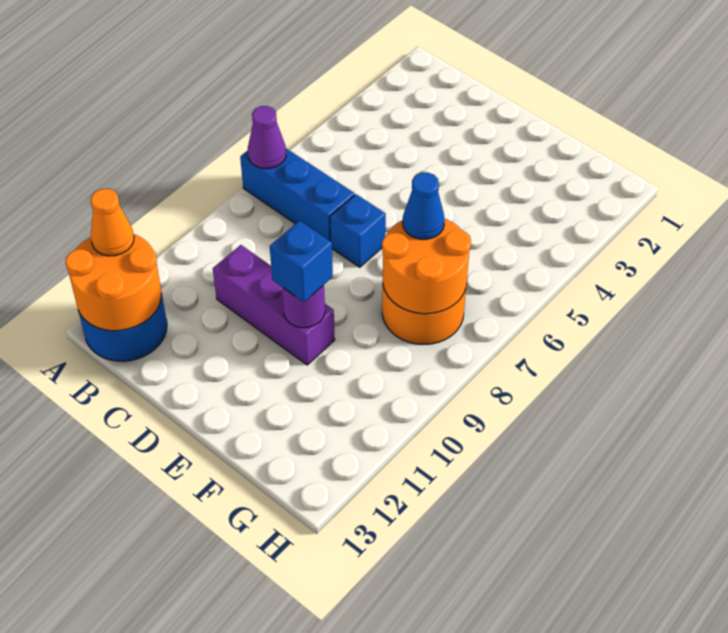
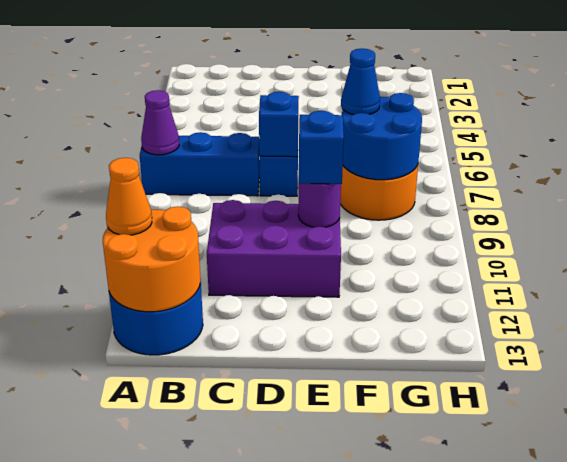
purple brick C10:E10 level 1 -> purple brick C10:E11 level 1
none -> blue brick D7 level 2
orange round brick F7:G8 level 2 -> blue round brick F7:G8 level 2

